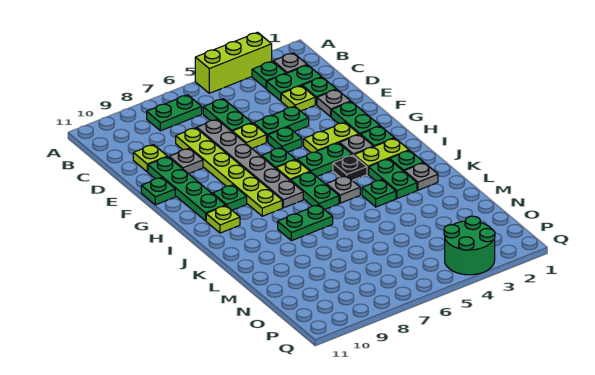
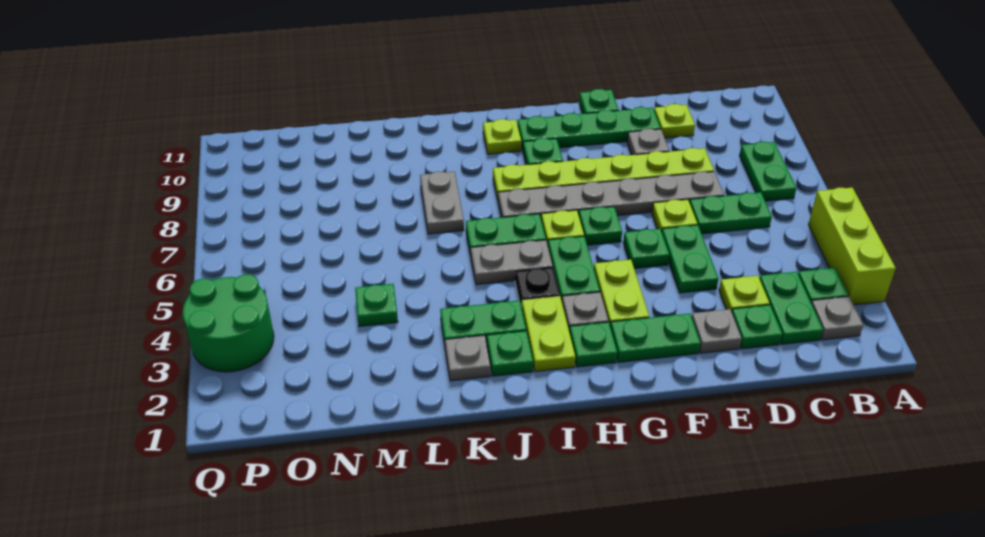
grey plate J5 level 1 -> grey plate I5:J5 level 1
green plate K4 level 1 -> green plate M4 level 1
green plate K7:K8 level 1 -> grey plate K7:K8 level 1

